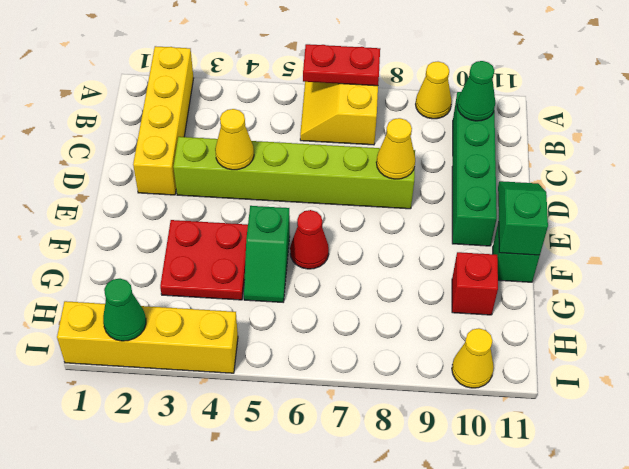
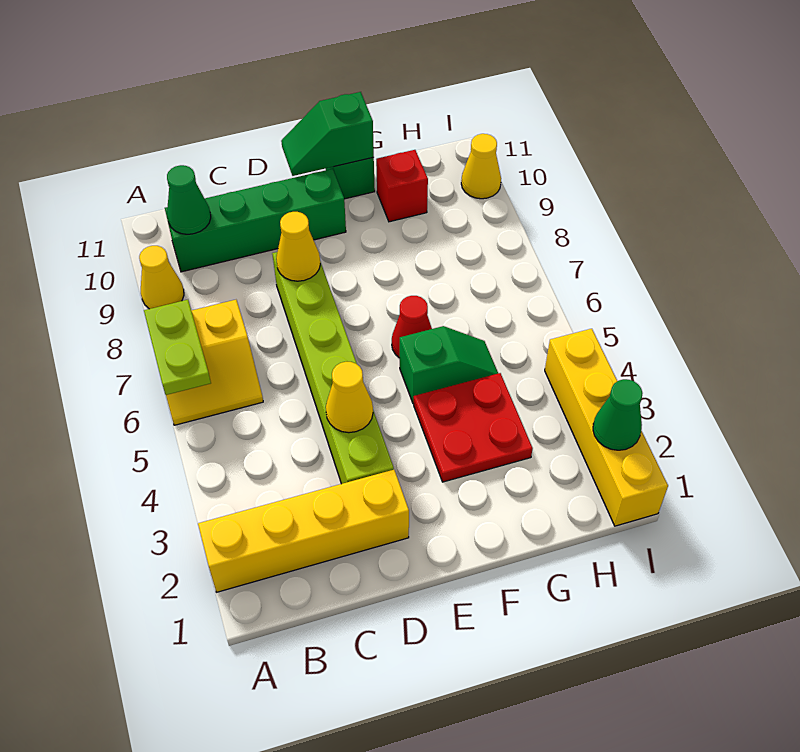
red plate A6:A7 level 2 -> lime plate A6:A7 level 2

